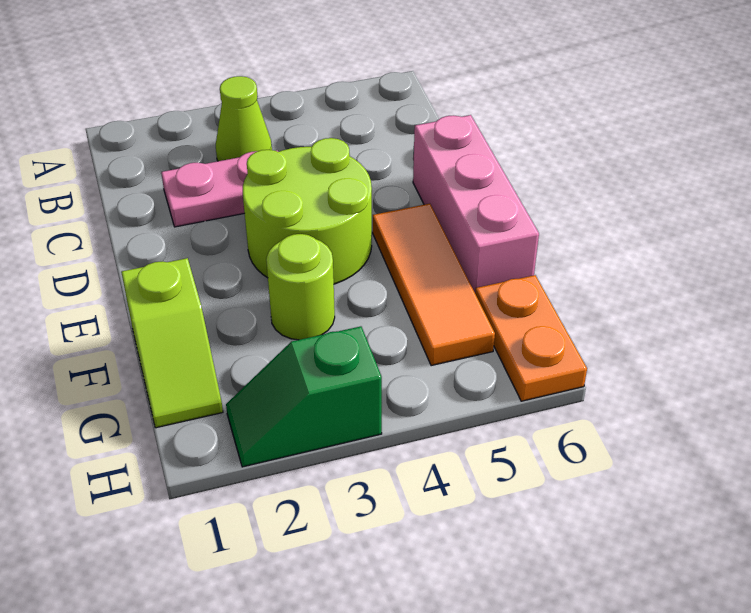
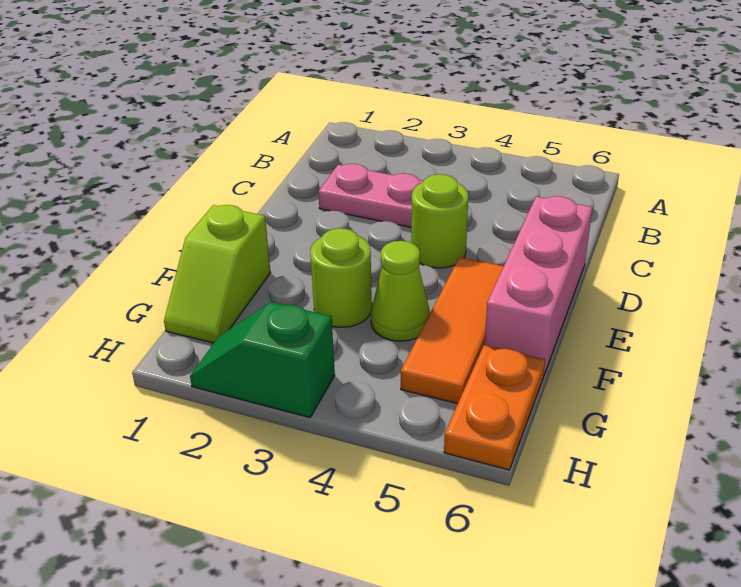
lime cone B3 level 1 -> lime cone F4 level 1
lime round brick D3:E4 level 1 -> lime round brick D4 level 1

